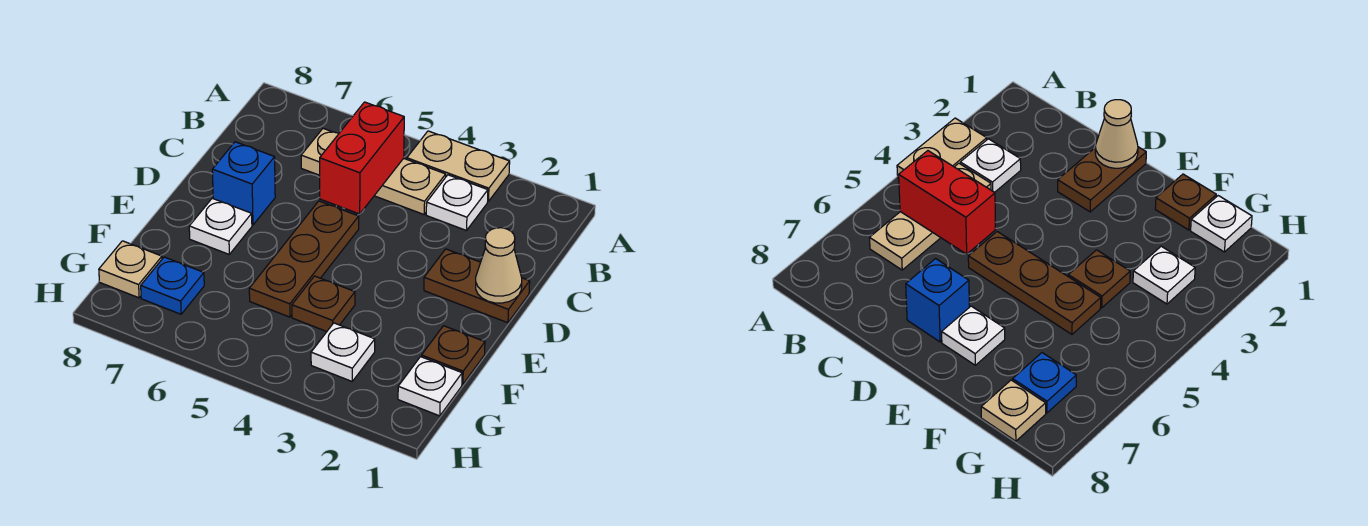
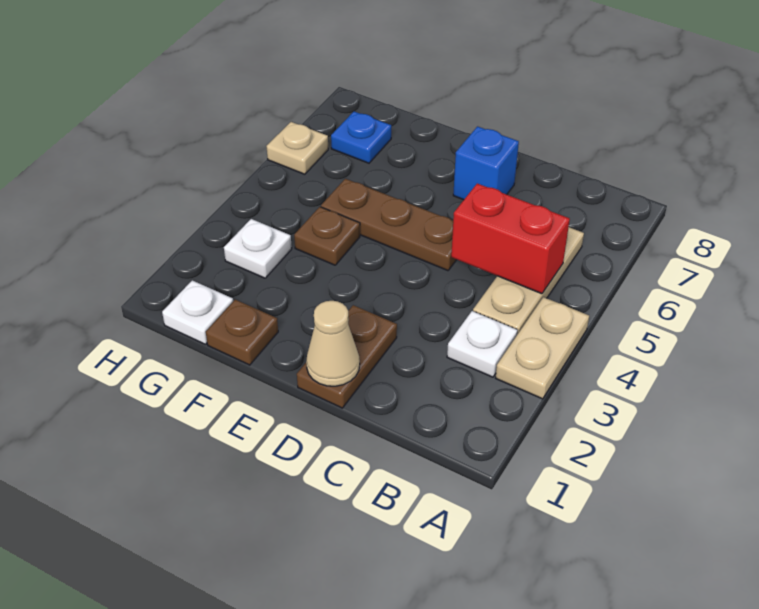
white plate E7 level 1 -> none
tan plate G8 level 1 -> tan plate H6 level 1

